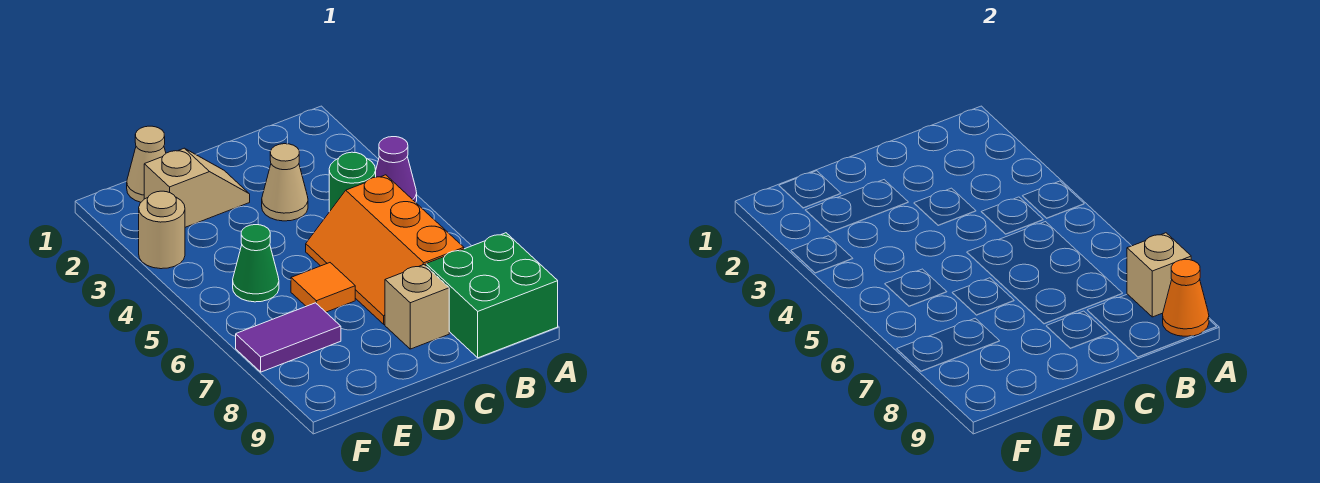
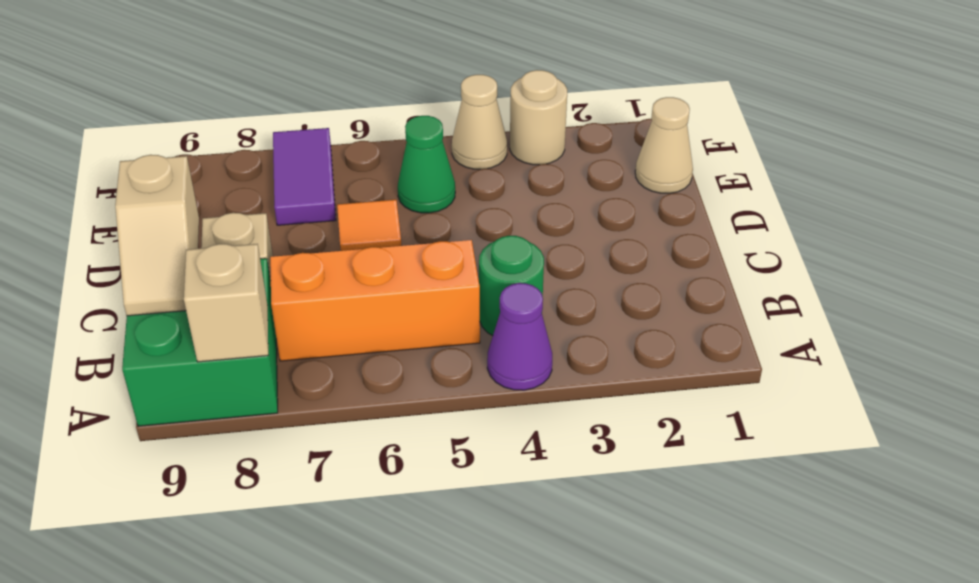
orange cone A9 level 2 -> none
tan cone C3 level 1 -> tan cone F4 level 1
tan slope D2:E2 level 1 top E -> tan slope B9:C9 level 2 top C

